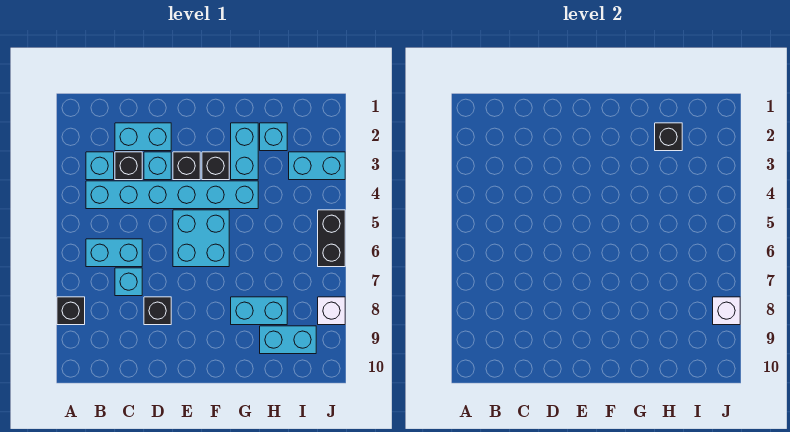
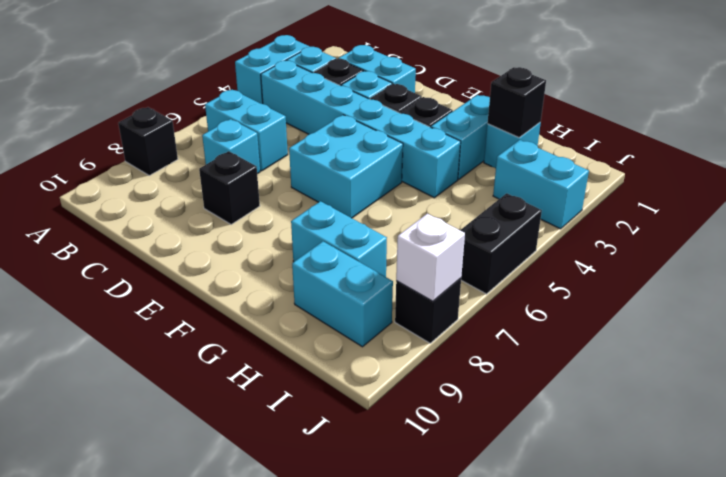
none -> cyan brick A3:A4 level 1
white brick J8 level 1 -> black brick J8 level 1

